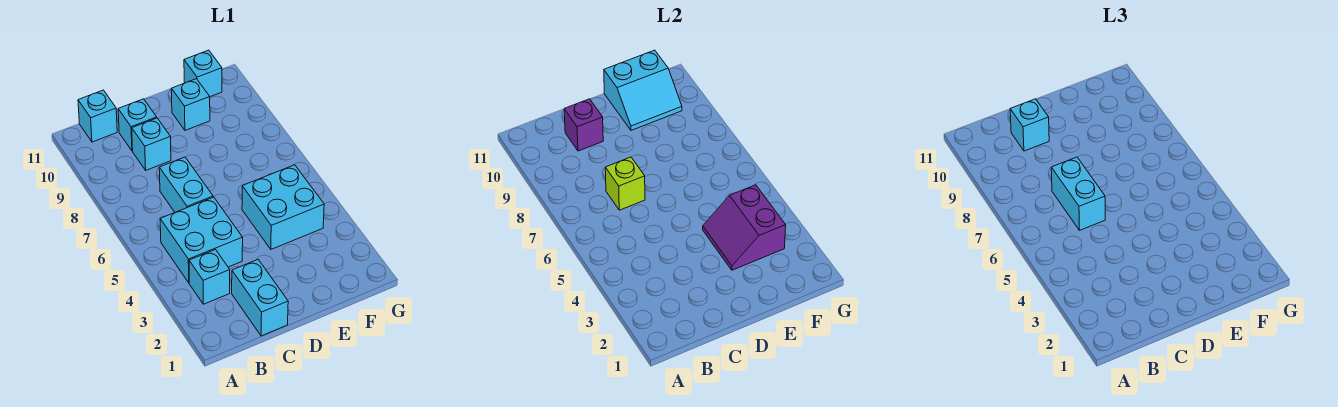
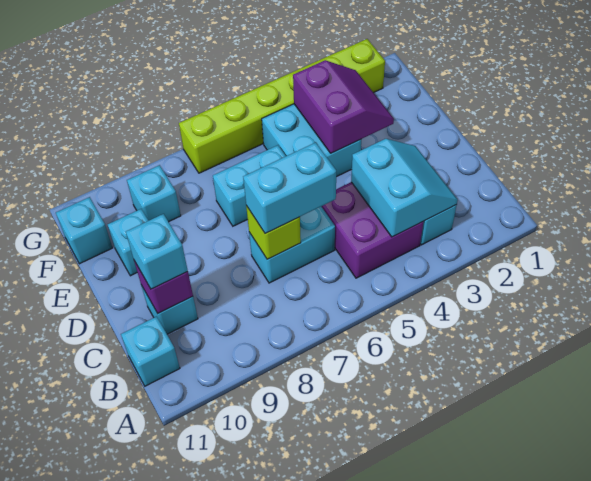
cyan brick B4:C5 level 1 -> purple brick B4:C5 level 1
cyan brick C1:C2 level 1 -> cyan brick E6:E7 level 1
cyan brick C9 level 1 -> cyan brick F9 level 1
purple slope E3:F4 level 2 top F -> purple slope E3:F4 level 2 top 4
cyan slope E10:F11 level 2 top 11 -> cyan slope B3:C4 level 2 top 4
none -> lime brick G2:G7 level 1

